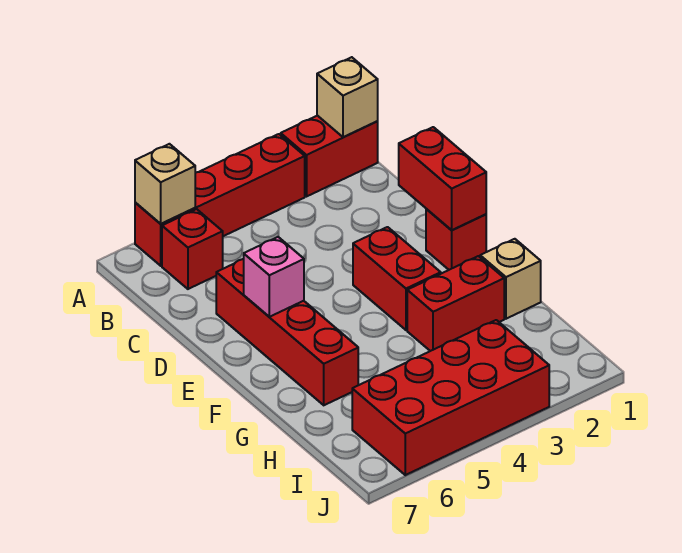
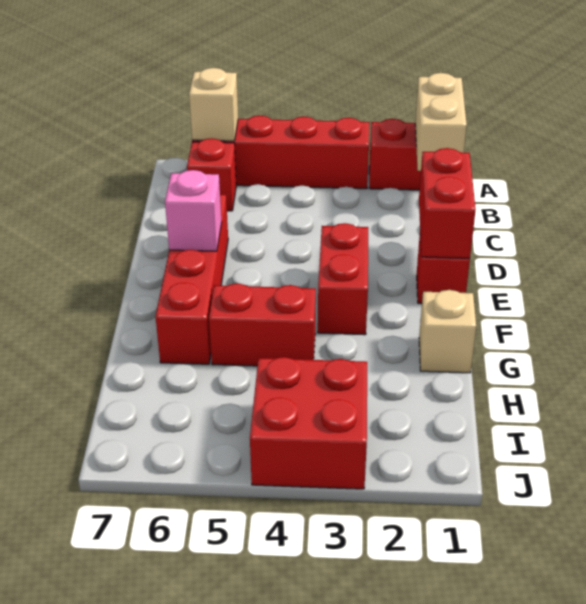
tan brick A1 level 2 -> tan brick A1:B1 level 2
red brick G2:G3 level 1 -> red brick G4:G5 level 1
red brick I3:J6 level 1 -> red brick I3:J4 level 1

